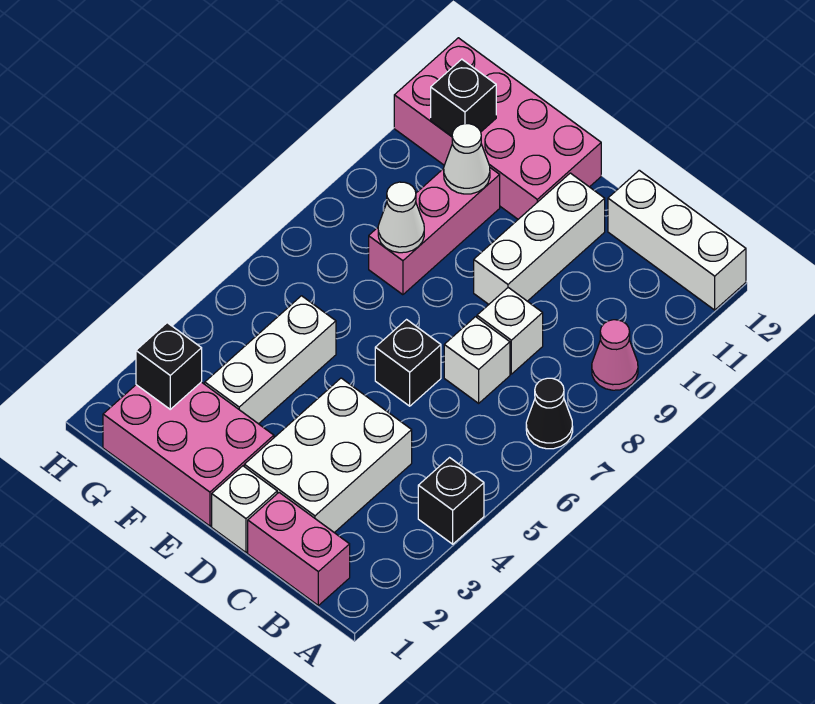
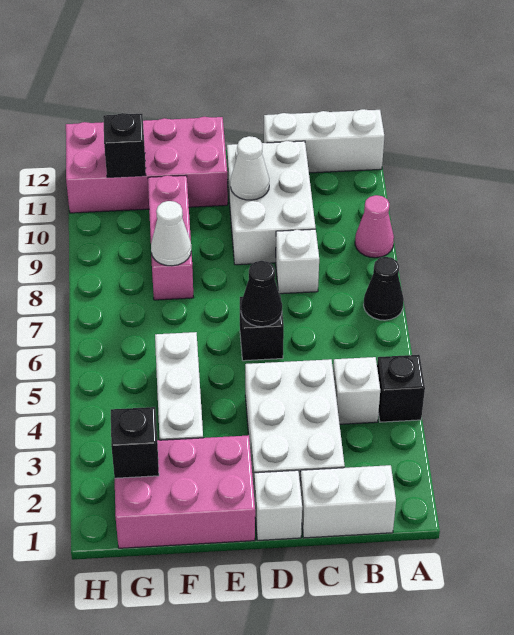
pink brick B1:C1 level 1 -> white brick B1:C1 level 1
white brick C7 level 1 -> white brick B4 level 1
none -> black cone D6 level 2
white brick D9:D11 level 1 -> white brick C9:D11 level 1
white cone F10 level 2 -> white cone D10 level 2

